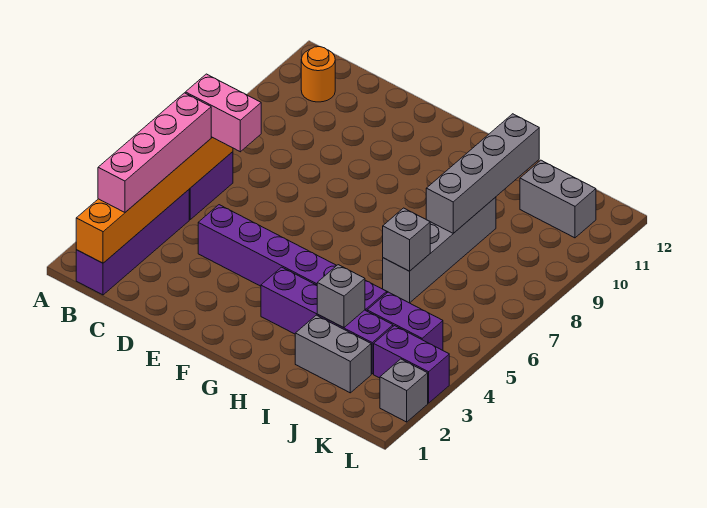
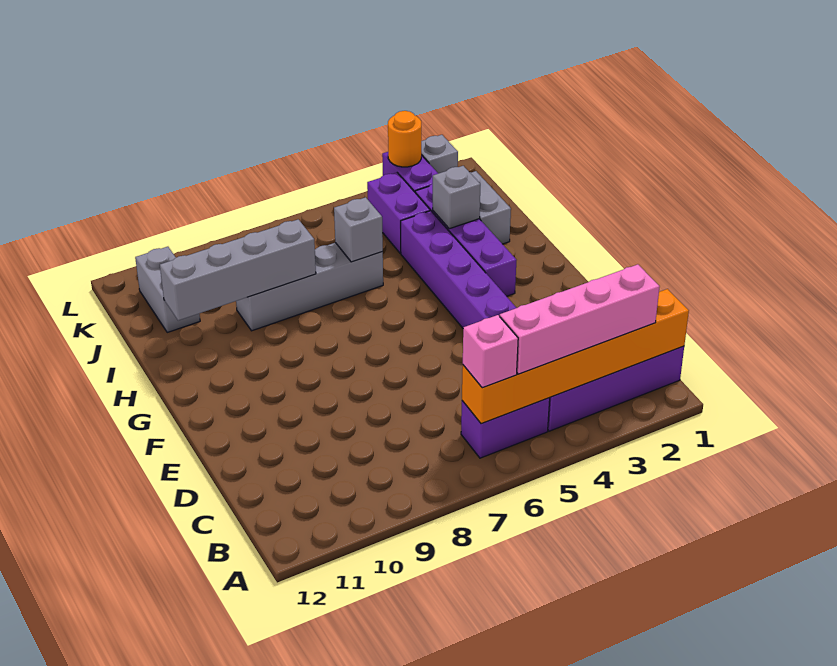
pink brick B6:C6 level 3 -> pink brick B6 level 3
orange round brick B11 level 1 -> orange round brick L3 level 2

